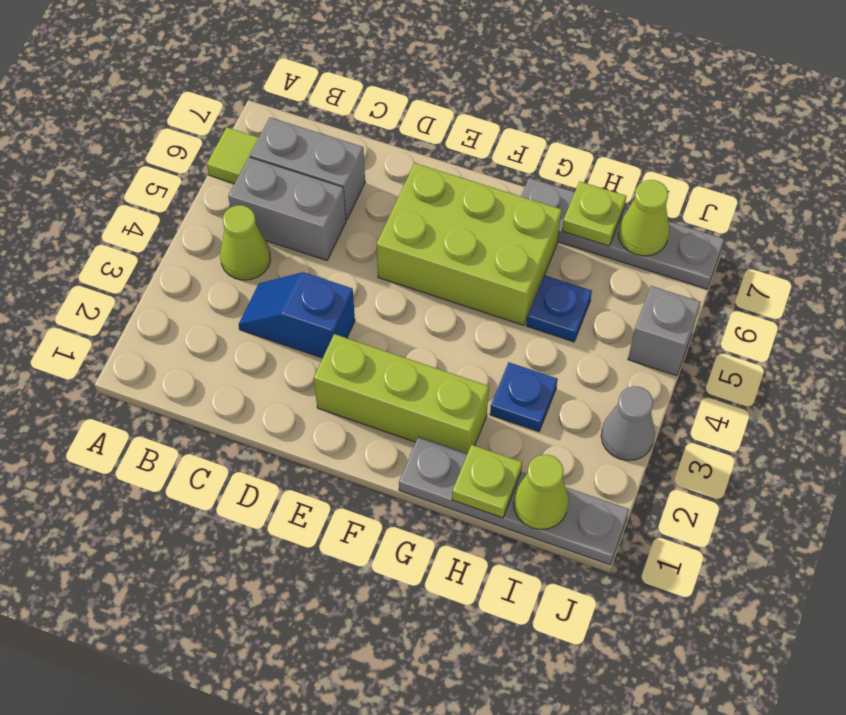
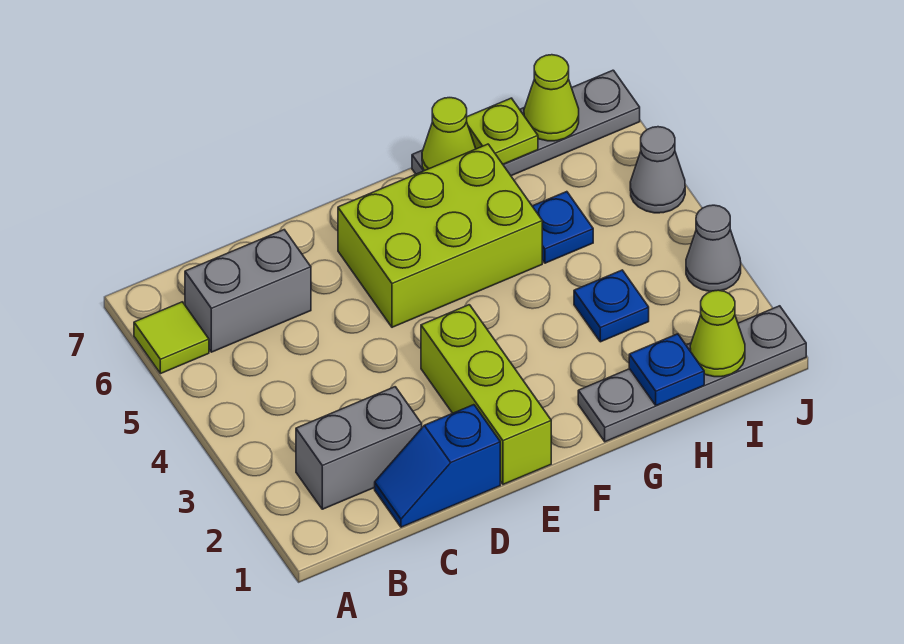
lime cone B4 level 1 -> lime cone G7 level 2
grey brick B5:C5 level 1 -> grey brick B2:C2 level 1
blue slope C3:D3 level 1 top D -> blue slope C1:D1 level 1 top D
lime brick E2:G2 level 1 -> lime brick E1:E3 level 1
lime plate H1 level 2 -> blue plate H1 level 2
grey brick J5 level 1 -> grey cone J5 level 1

